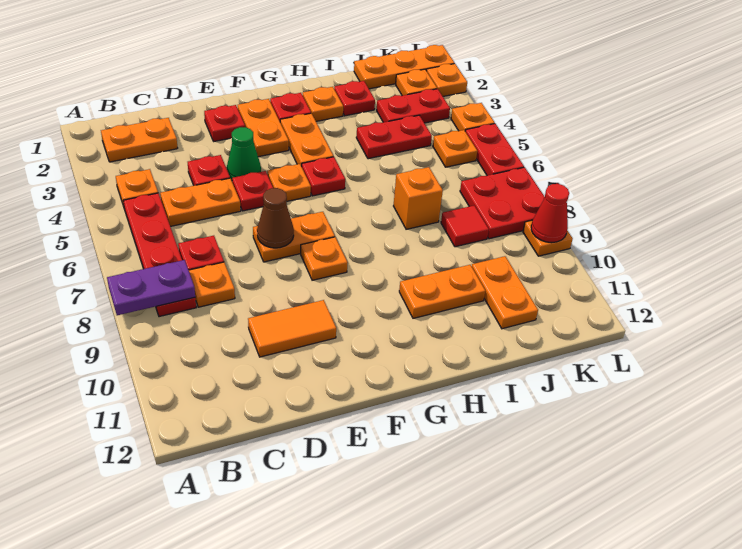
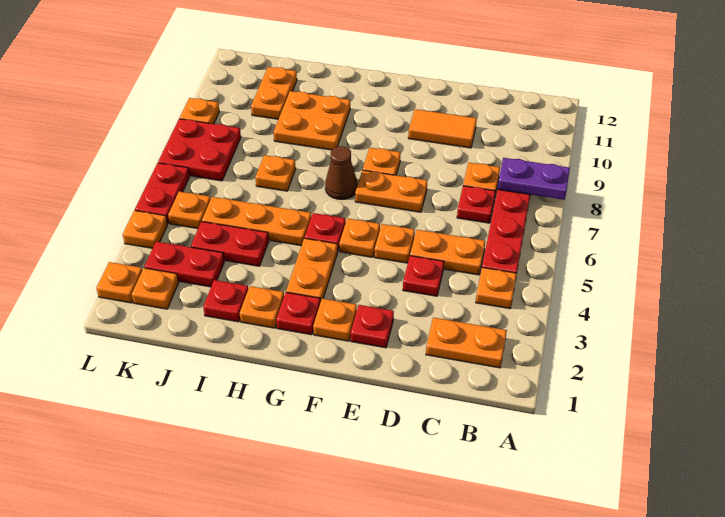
green cone E4 level 1 -> none
red plate E5 level 1 -> orange plate E5 level 1
brown cone E7 level 2 -> brown cone G7 level 1
orange plate F2:F3 level 1 -> orange plate F2 level 1
orange plate H10:I10 level 1 -> orange plate H9:I10 level 1
orange brick I7 level 1 -> orange plate I7 level 1
orange plate J1:L1 level 1 -> orange plate H5:J5 level 1
red tile J8 level 1 -> none
red cone L9 level 2 -> none

